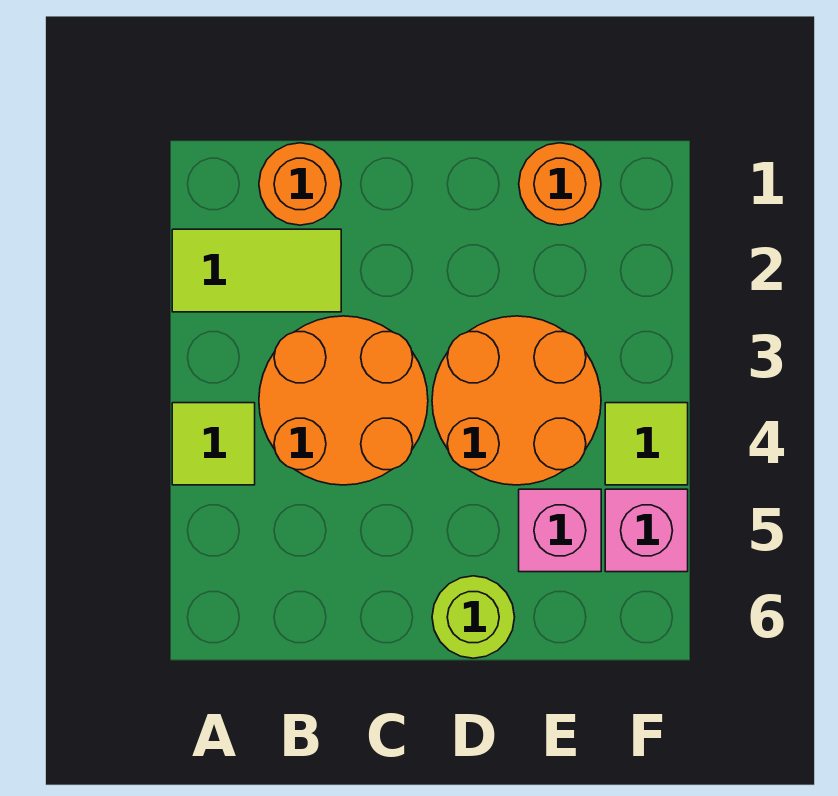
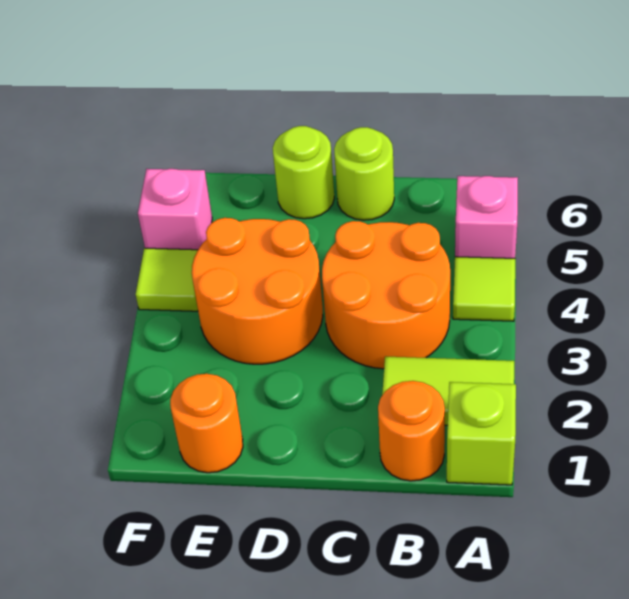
none -> lime brick A1 level 1
none -> lime round brick C6 level 1
pink brick E5 level 1 -> pink brick A5 level 1

